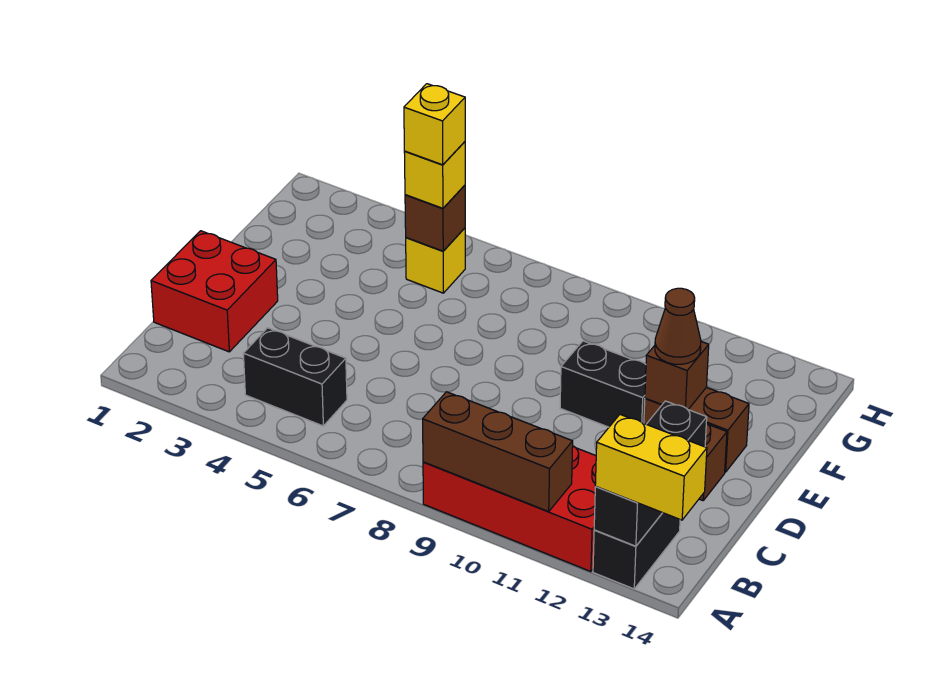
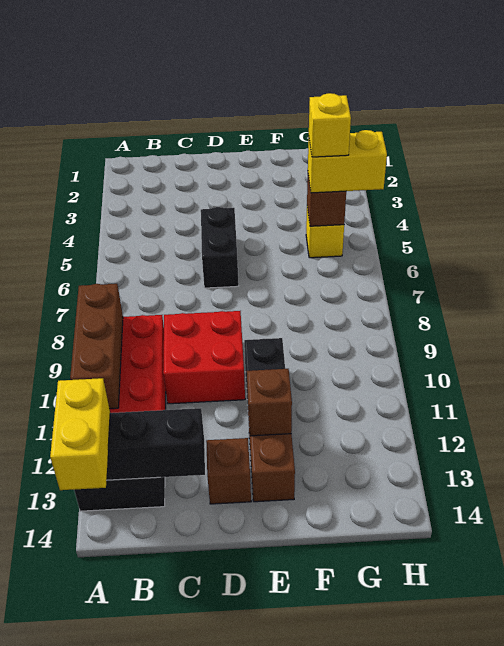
black brick B4:B5 level 1 -> black brick D5:D6 level 1
red brick C1:D2 level 1 -> red brick C9:D10 level 1
brown cone E12 level 3 -> none
yellow brick G5 level 3 -> yellow brick G5:H5 level 3

